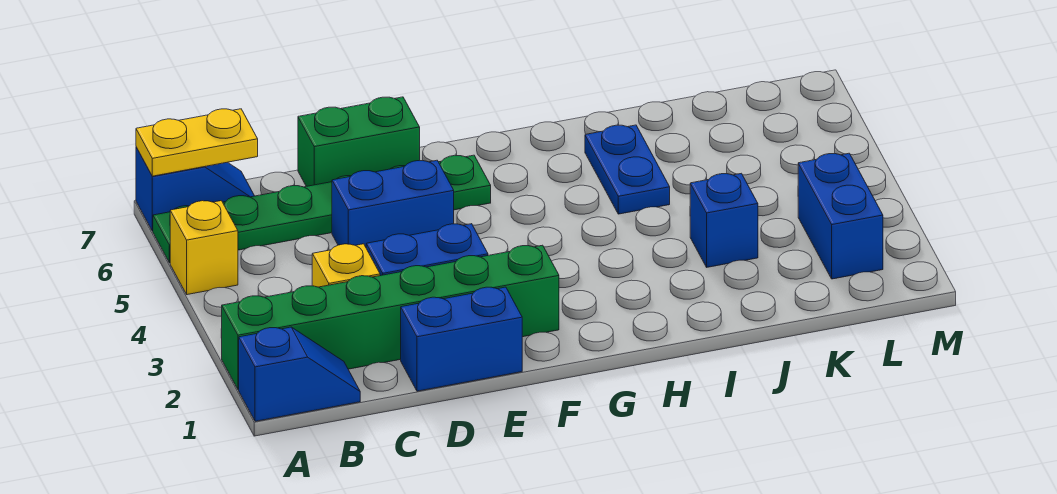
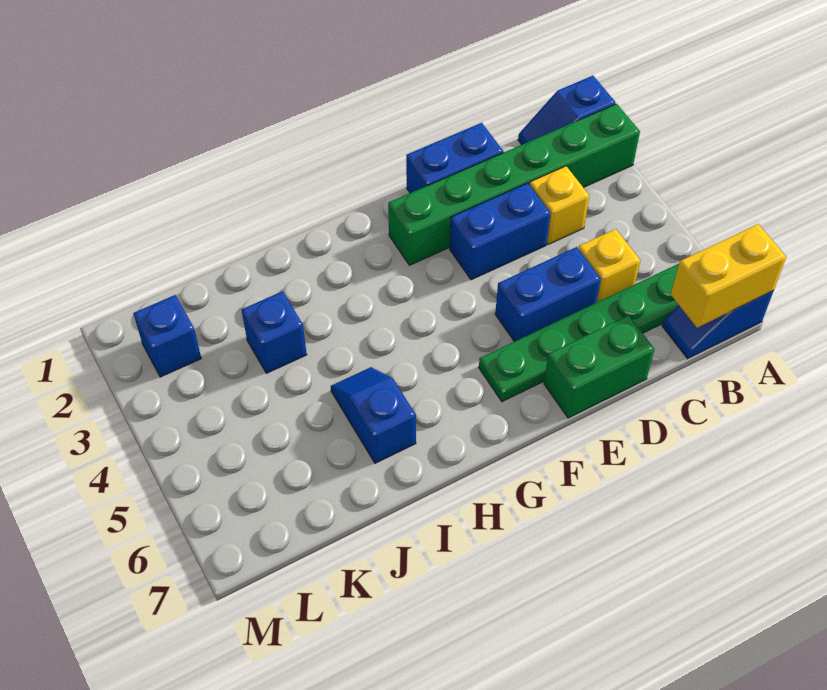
yellow brick A5 level 1 -> yellow brick C5 level 1
yellow plate A7:B7 level 2 -> yellow brick A7:B7 level 2
blue plate I5:I6 level 1 -> blue slope I5:I6 level 1 top 6
blue brick L2:L3 level 1 -> blue brick L2 level 1

